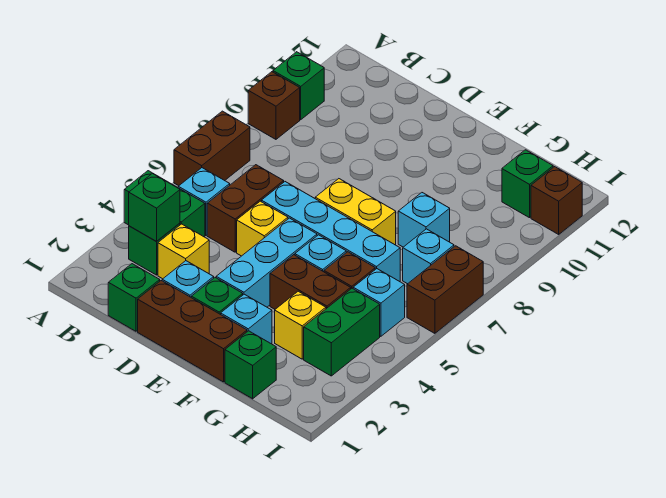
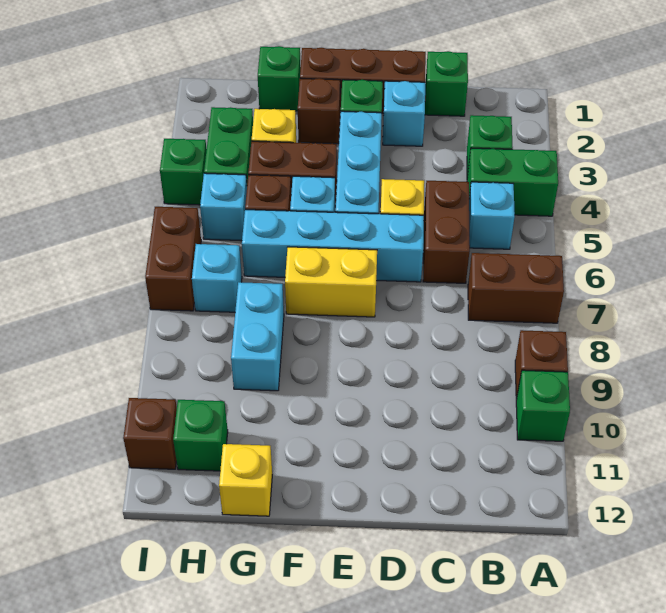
brown brick A6:A7 level 1 -> brown brick A7:B7 level 1
green brick B3 level 2 -> green brick I4 level 1
yellow brick C3 level 1 -> yellow brick G12 level 1
cyan brick F2 level 1 -> brown brick F2 level 1
cyan brick G8 level 1 -> cyan brick G8:G9 level 1

